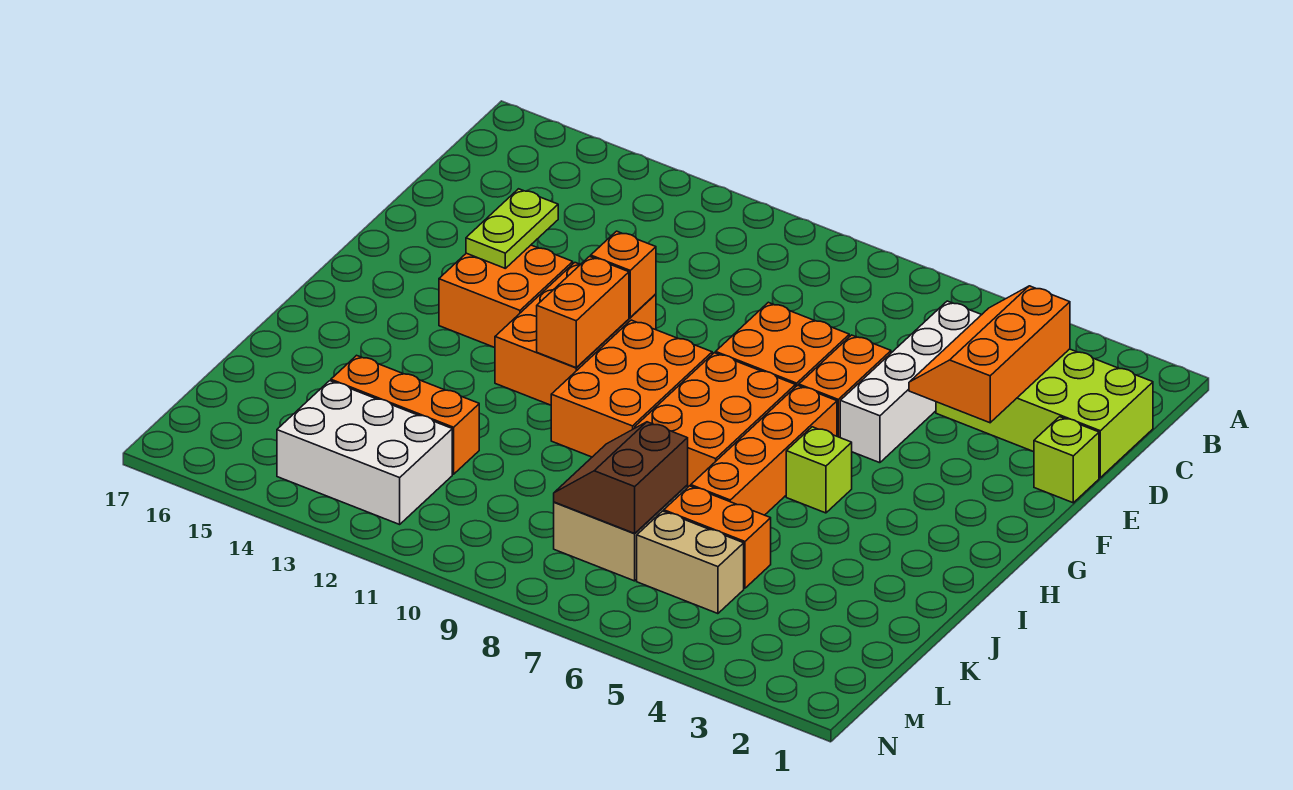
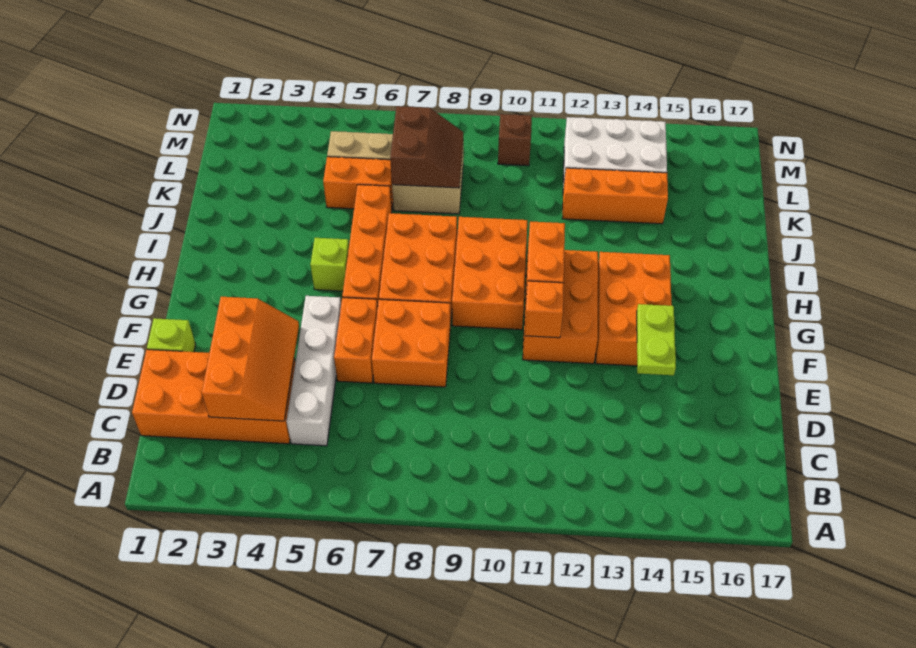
lime brick C1:D4 level 1 -> orange brick C1:D4 level 1
orange brick F13:G14 level 1 -> orange brick F13:H14 level 1
none -> brown brick M10 level 1

